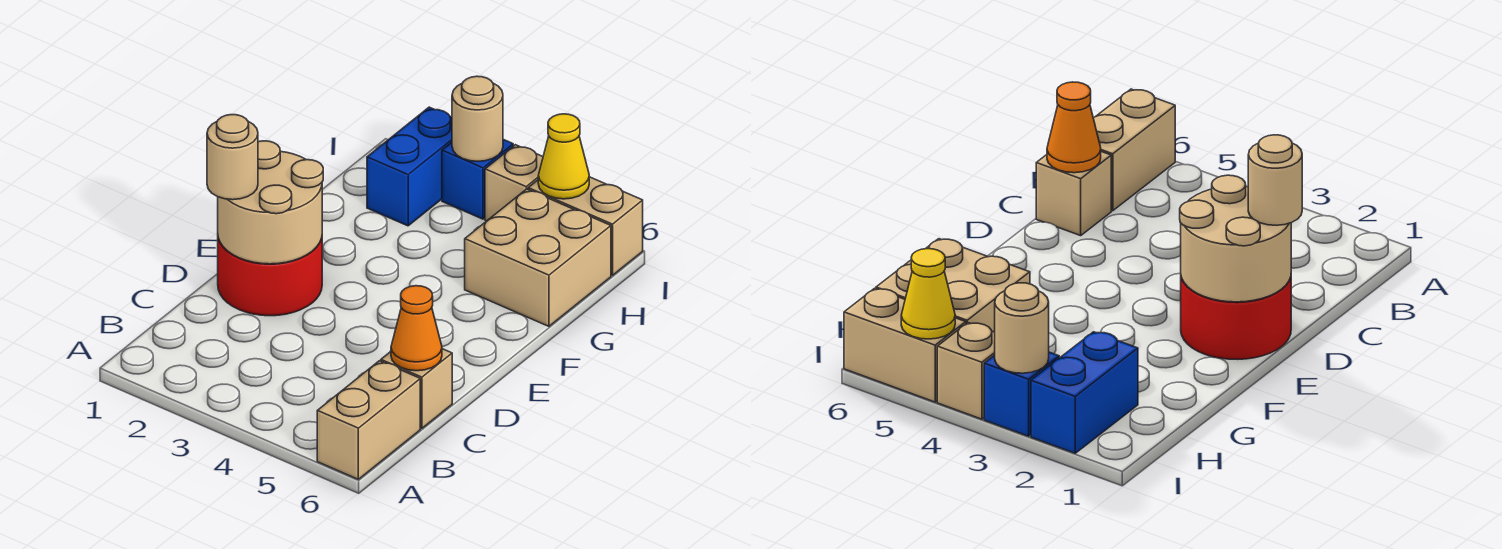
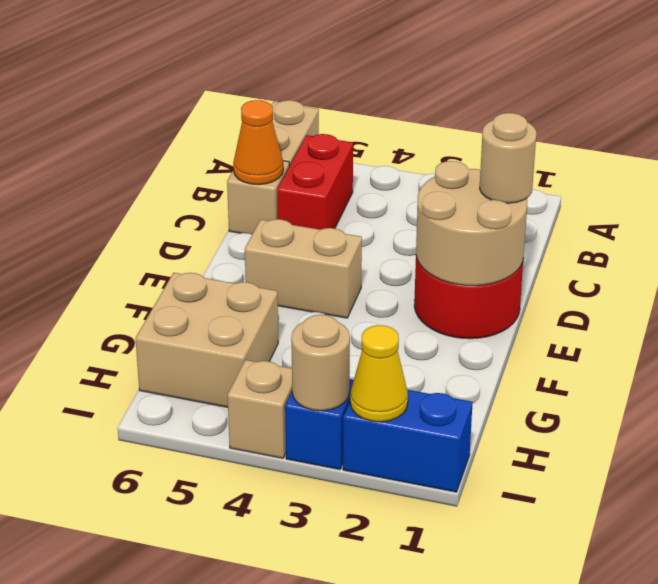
none -> red brick B5:C5 level 1
blue brick H2:I2 level 1 -> blue brick I1:I2 level 1
tan brick I5:I6 level 1 -> tan brick E4:E5 level 1
yellow cone I5 level 2 -> yellow cone I2 level 2

